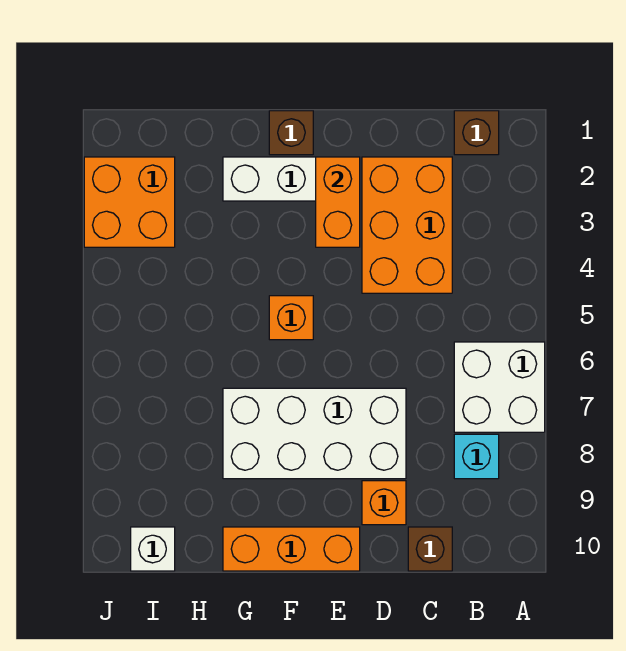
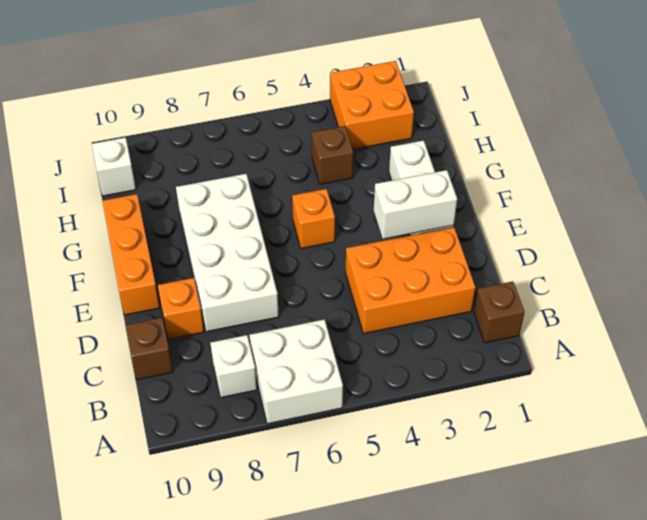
cyan brick B8 level 1 -> white brick B8 level 1
orange brick E2:E3 level 2 -> white brick E2:E3 level 2
brown brick F1 level 1 -> brown brick H4 level 1

